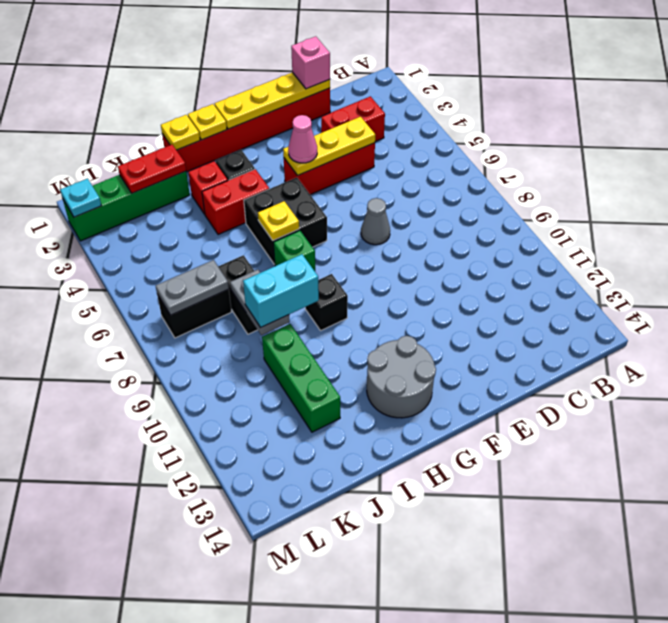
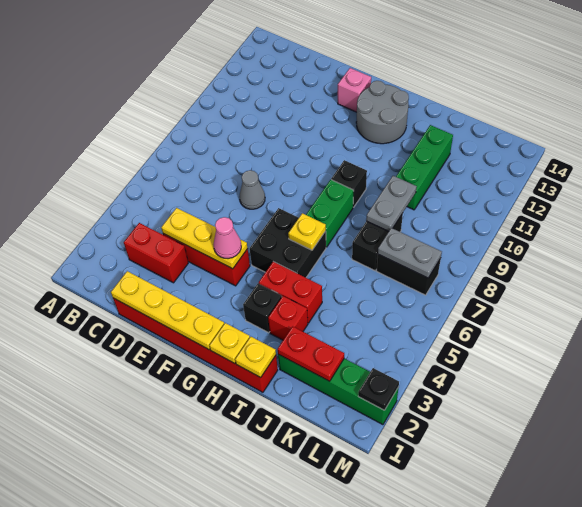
pink brick D1 level 3 -> pink brick F13 level 1
green brick H7 level 1 -> green brick H7:H8 level 1
cyan brick I9:J9 level 3 -> none
cyan plate M2 level 2 -> black plate M2 level 2

